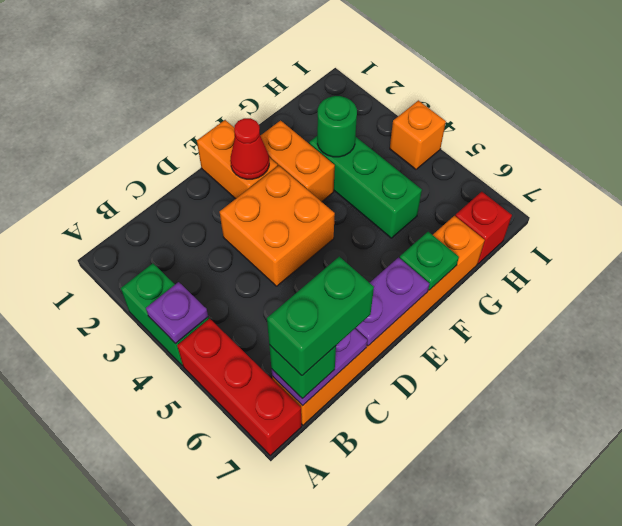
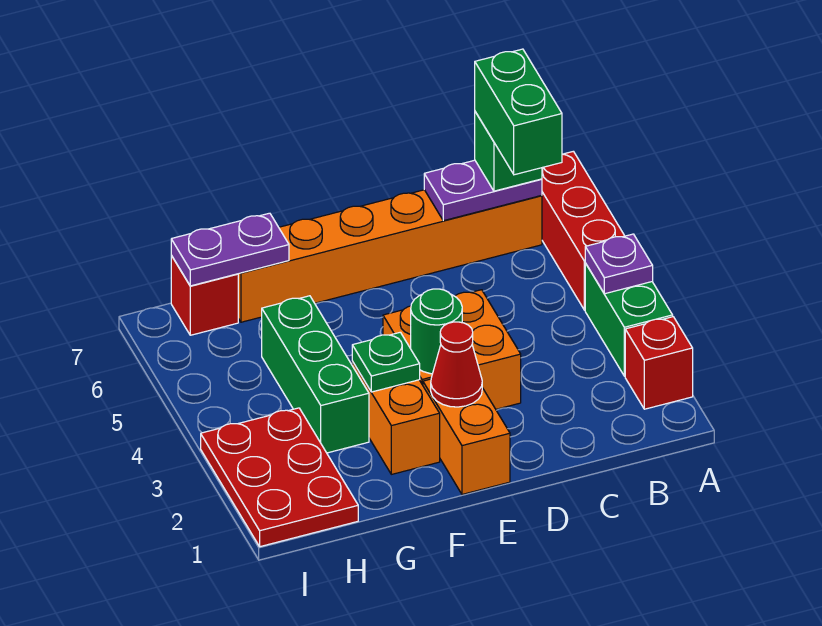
none -> red brick A2 level 1
green brick B7:C7 level 4 -> green brick B6:B7 level 4
purple plate D7:E7 level 2 -> purple plate G7:H7 level 2
green plate F7 level 2 -> green plate F3 level 2
green round brick G3 level 2 -> green round brick E3 level 2
none -> red plate H1:I3 level 1
orange brick I4 level 1 -> none

